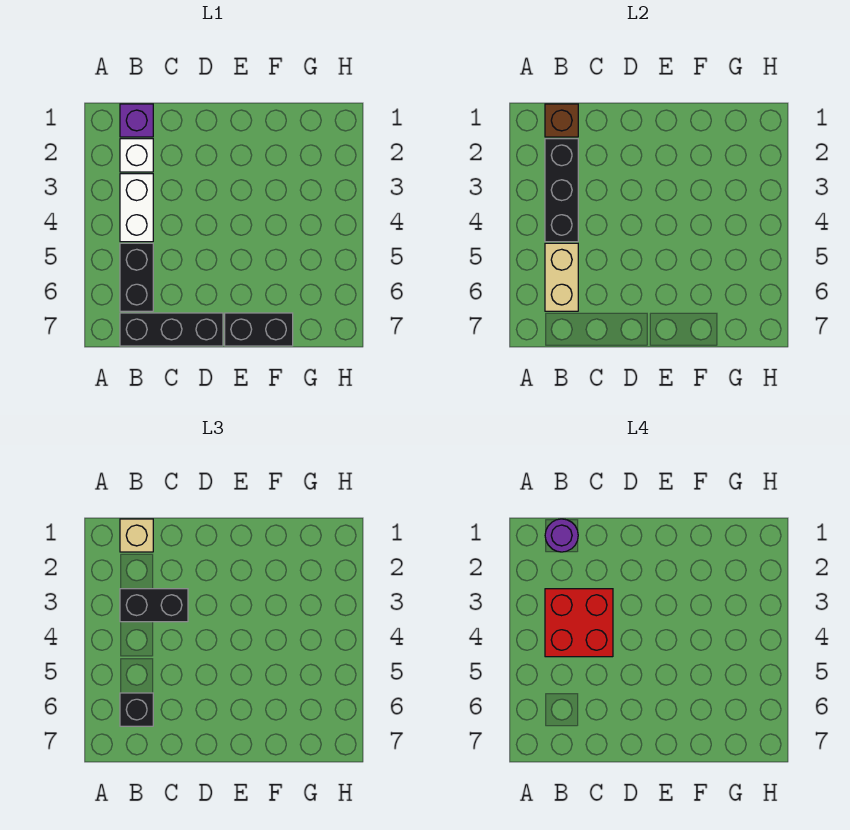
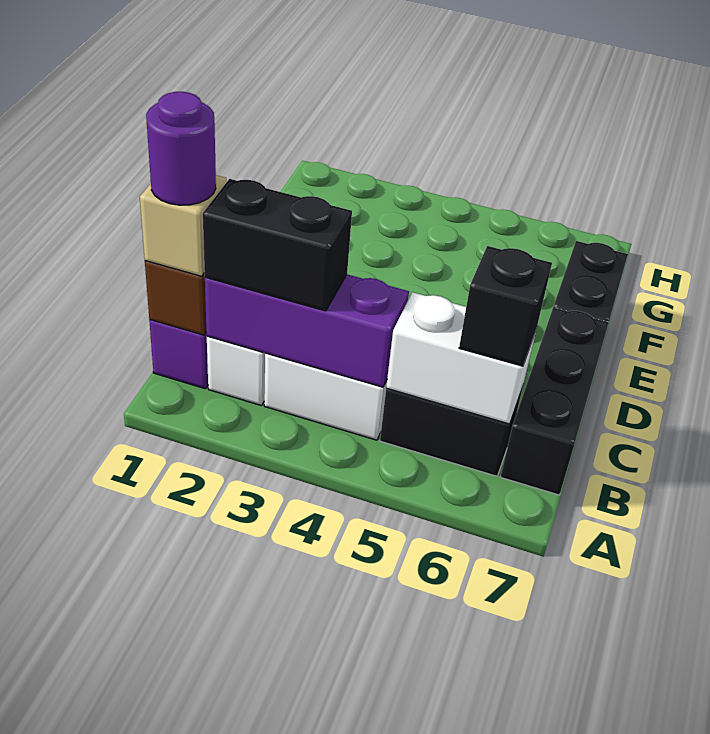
black brick B2:B4 level 2 -> purple brick B2:B4 level 2
black brick B3:C3 level 3 -> black brick B2:B3 level 3
red brick B3:C4 level 4 -> none
tan brick B5:B6 level 2 -> white brick B5:B6 level 2

